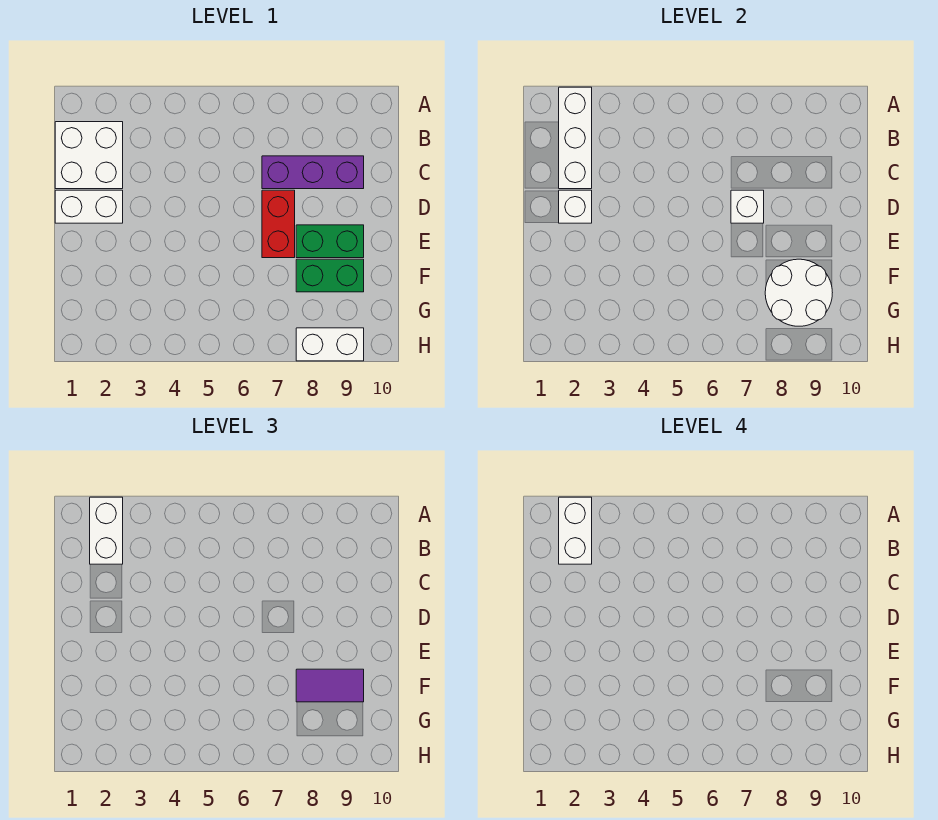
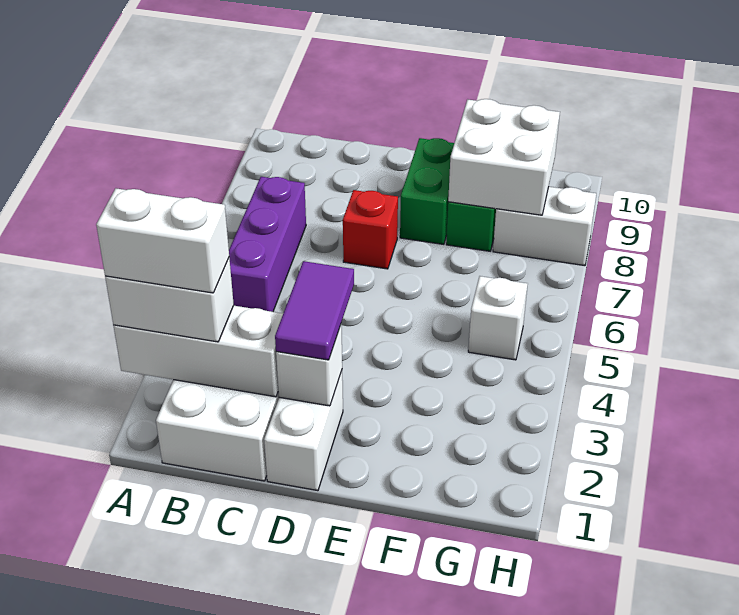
purple brick C7:C9 level 1 -> purple brick B5:B7 level 1
red brick D7:E7 level 1 -> red brick D7 level 1
white brick D7 level 2 -> white brick G5 level 1
white round brick F8:G9 level 2 -> white brick F8:G9 level 2
purple tile F8:F9 level 3 -> purple tile D2:D3 level 3
white brick H8:H9 level 1 -> white brick G8:H8 level 1

